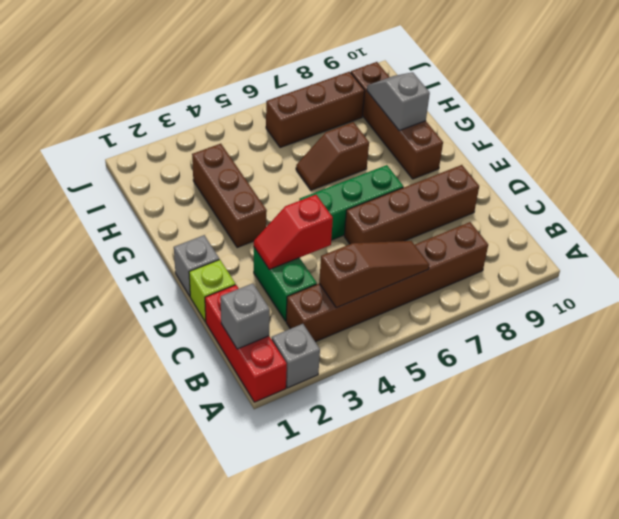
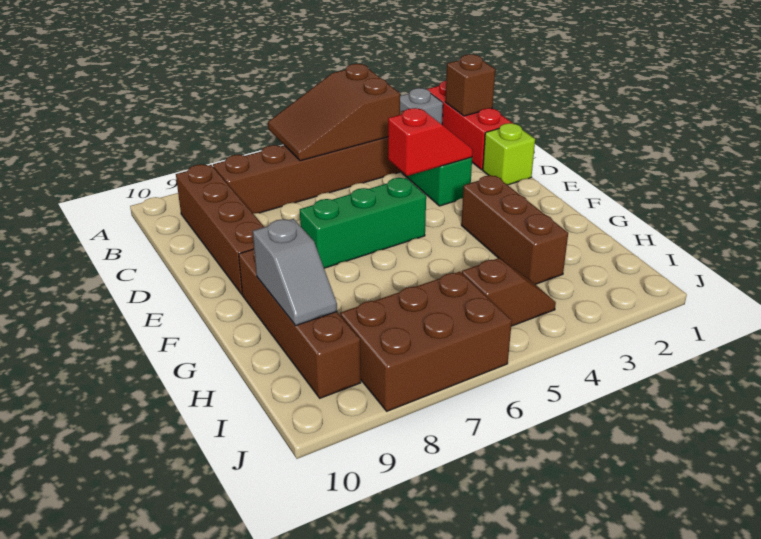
grey brick B1 level 2 -> brown brick B1 level 2
brown slope B4:B6 level 2 top 4 -> brown slope A4:B6 level 2 top 4
brown brick D6:D9 level 1 -> brown brick B9:E9 level 1
grey brick E1 level 1 -> none
brown slope G6:G7 level 1 top 7 -> brown slope I4:I5 level 1 top 5
brown brick I6:I8 level 1 -> brown brick I6:J8 level 1

